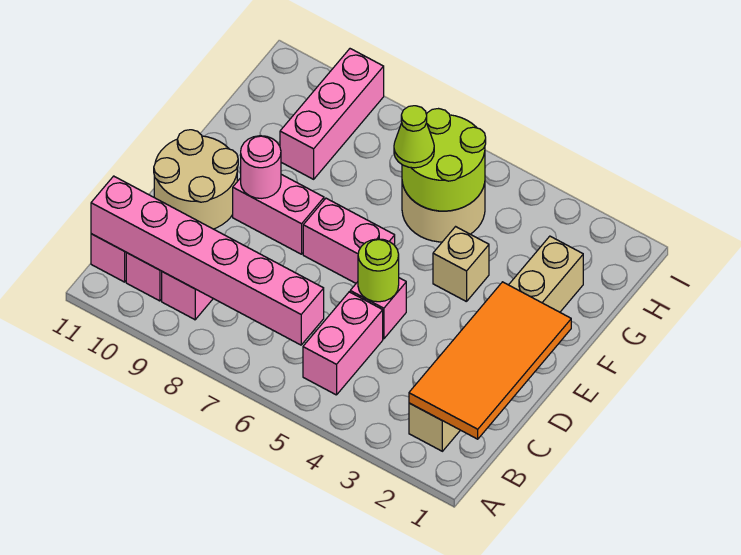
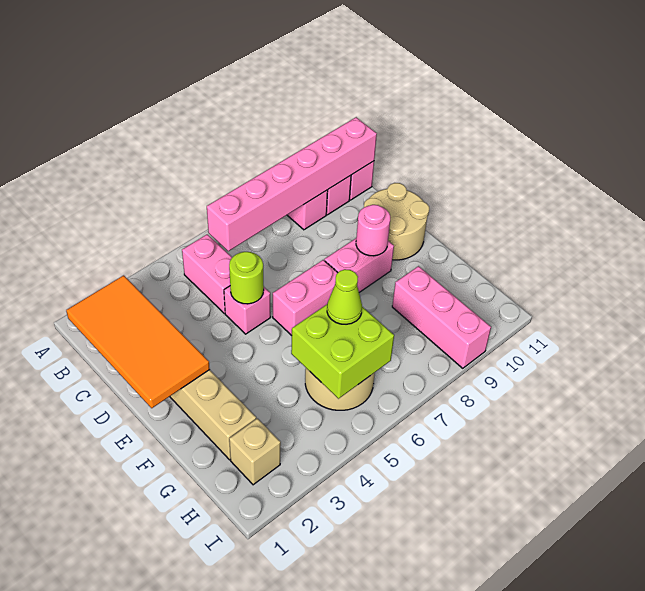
tan brick F4 level 1 -> tan brick H2 level 1
lime round brick G5:H6 level 2 -> lime brick G5:H6 level 2

